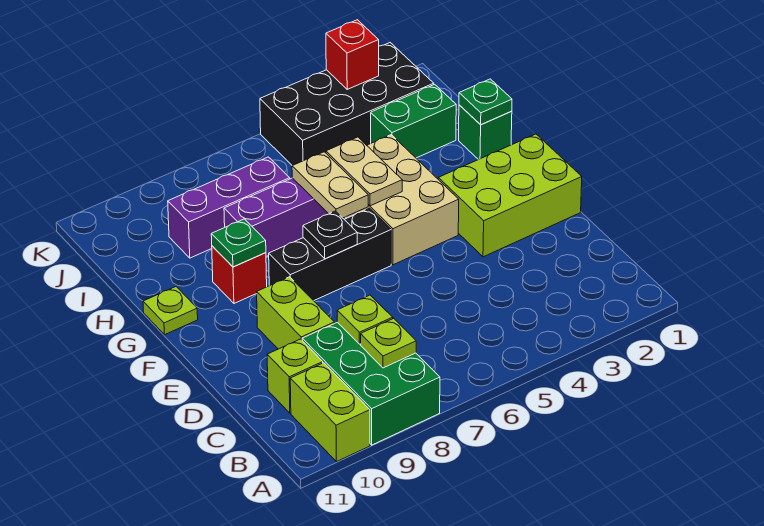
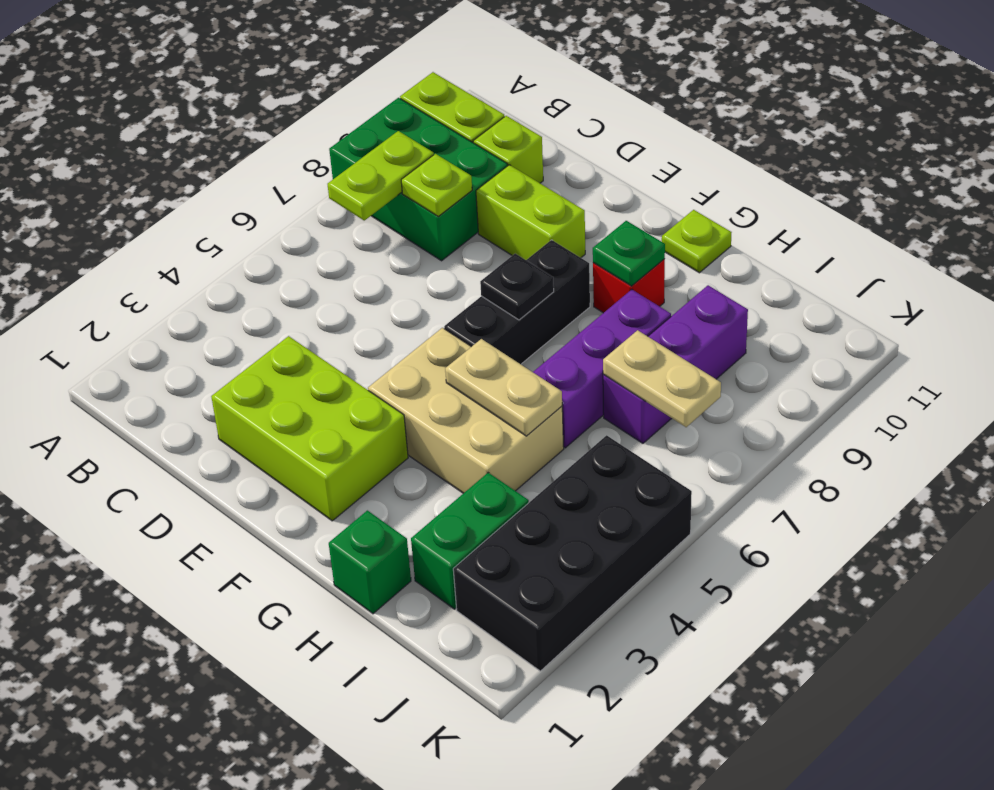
lime plate B8 level 2 -> lime plate B7:B8 level 2
lime brick E1:F3 level 1 -> lime brick D2:F3 level 1
tan plate G6:H6 level 2 -> tan plate I7:J7 level 2
green plate H1 level 2 -> none
red brick K3 level 2 -> none

